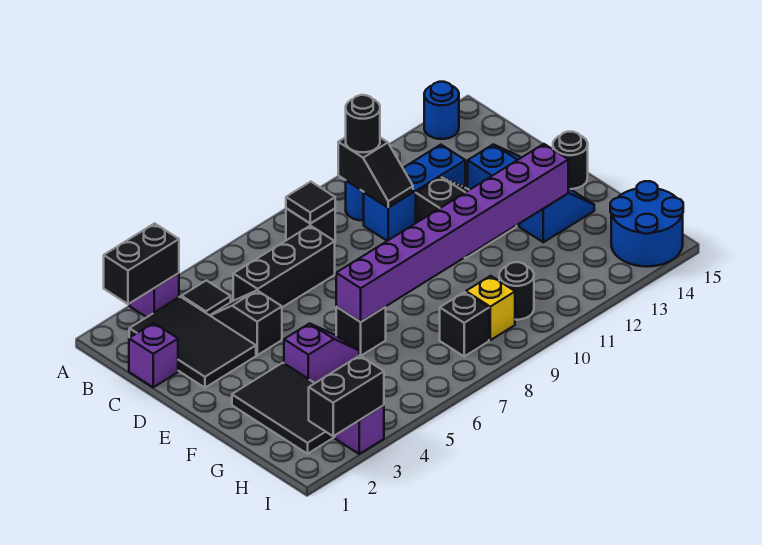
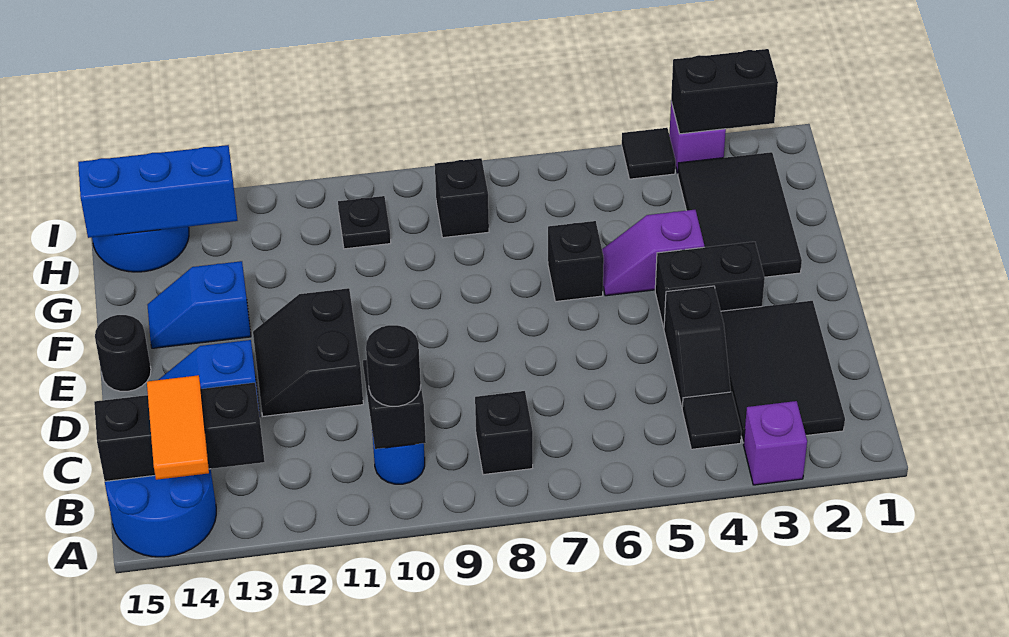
black brick A2:A3 level 2 -> black brick E3:E4 level 1
blue round brick A14 level 1 -> blue round brick A14:B15 level 1
none -> orange tile A14:B14 level 3
black tile B8 level 2 -> black tile I4 level 1
purple brick C1 level 1 -> none
black brick C5:C7 level 1 -> black brick B13:B15 level 2
blue brick C10:C12 level 1 -> blue brick H13:H15 level 2
purple brick F6:F13 level 2 -> none
yellow brick H9 level 1 -> none
black round brick H10 level 1 -> black plate H10 level 1

